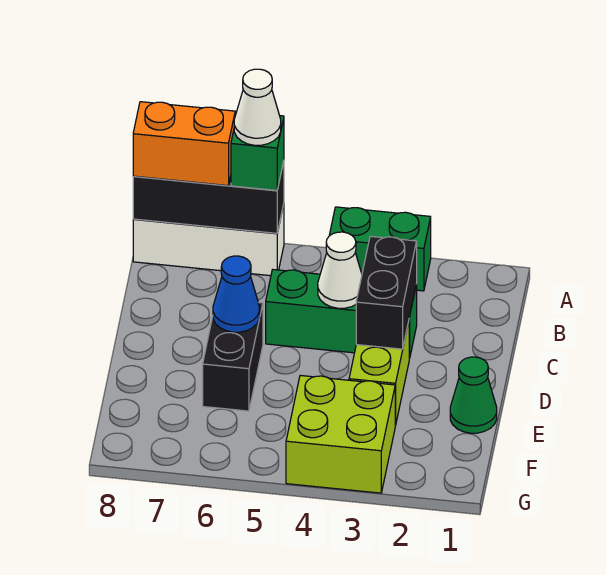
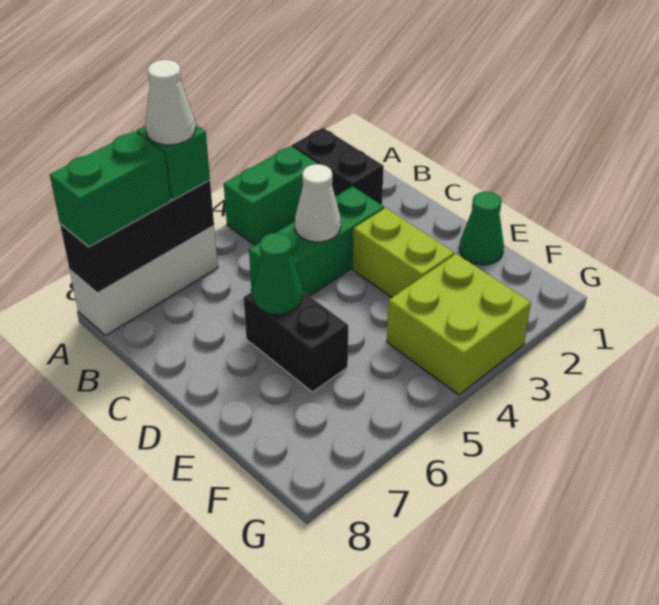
orange brick A7:A8 level 3 -> green brick A7:A8 level 3
black brick C3:D3 level 2 -> black brick A2:B2 level 1
blue cone D6 level 2 -> green cone D6 level 2

